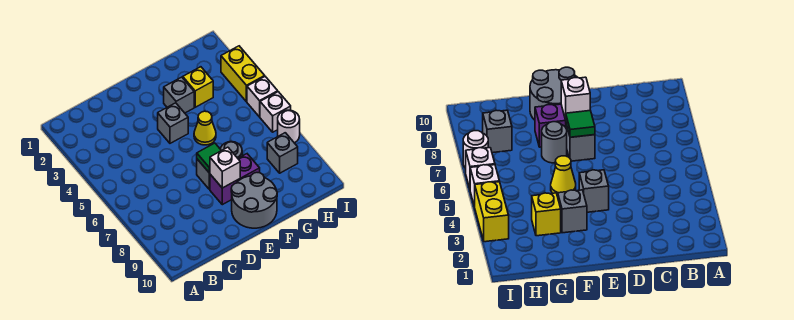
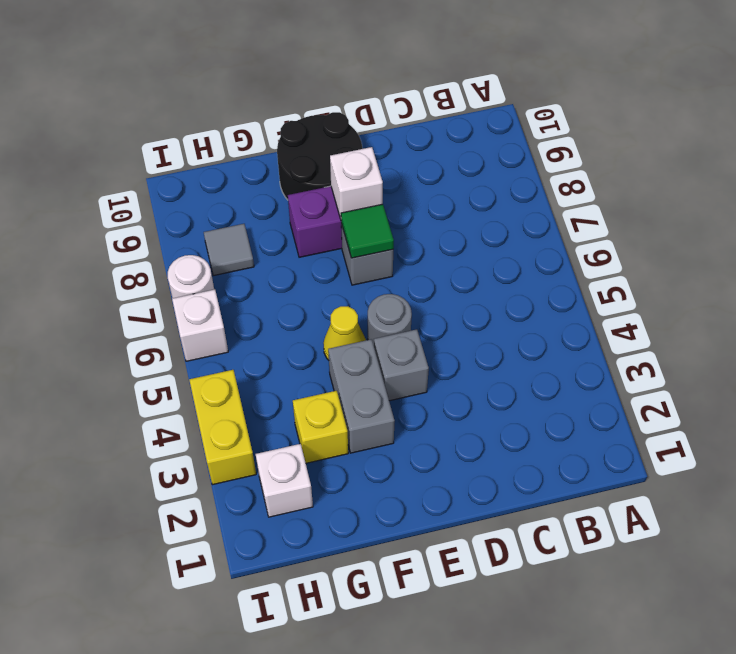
grey round brick E9:F10 level 1 -> black round brick E9:F10 level 1
grey brick F3 level 1 -> grey brick F3:F4 level 1
grey round brick F7 level 1 -> grey round brick E5 level 1
grey brick H8 level 1 -> grey tile H8 level 1
white brick I5 level 1 -> white brick H2 level 1

